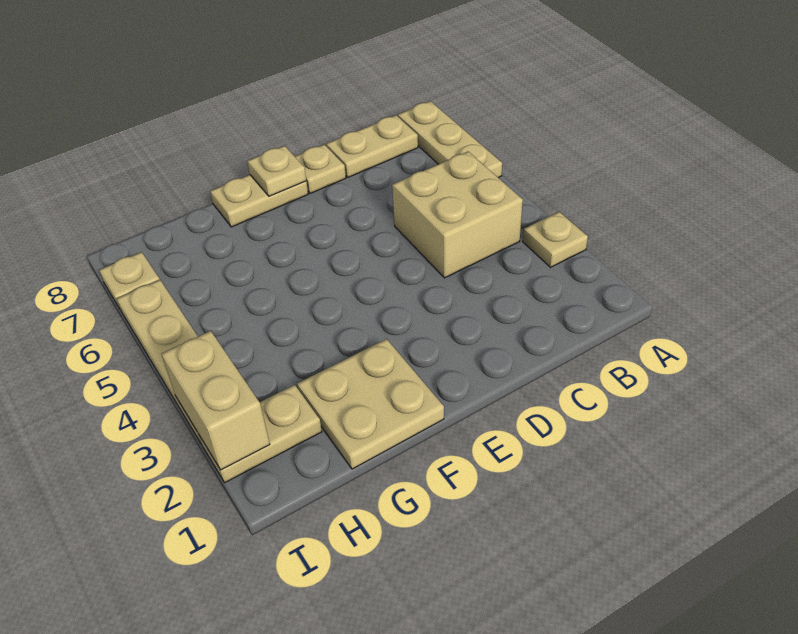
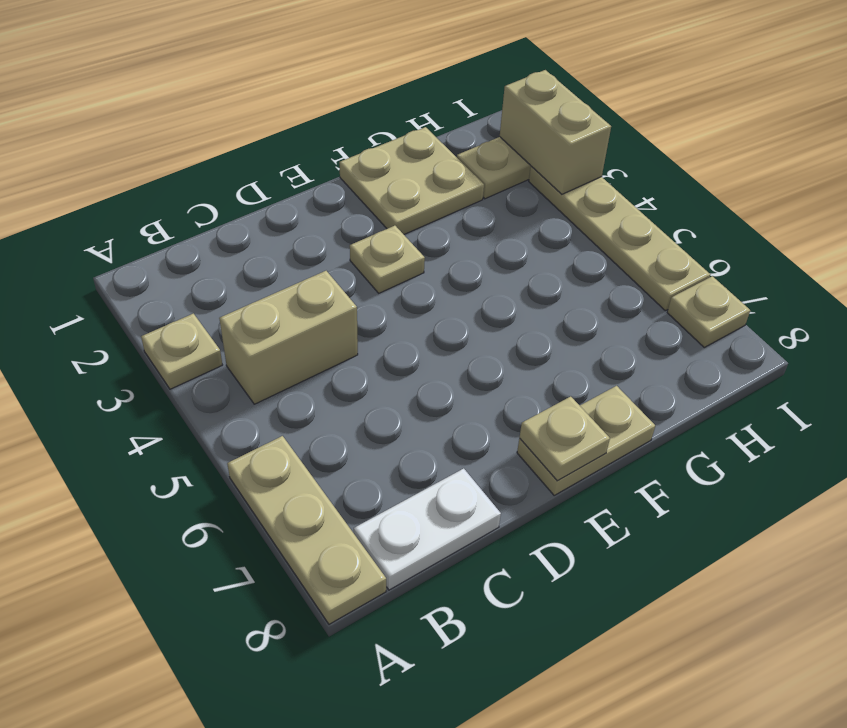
tan brick B4:C5 level 1 -> tan brick B4:C4 level 1
tan plate B8:C8 level 1 -> white plate B8:C8 level 1
tan plate D8 level 1 -> tan plate E3 level 1

